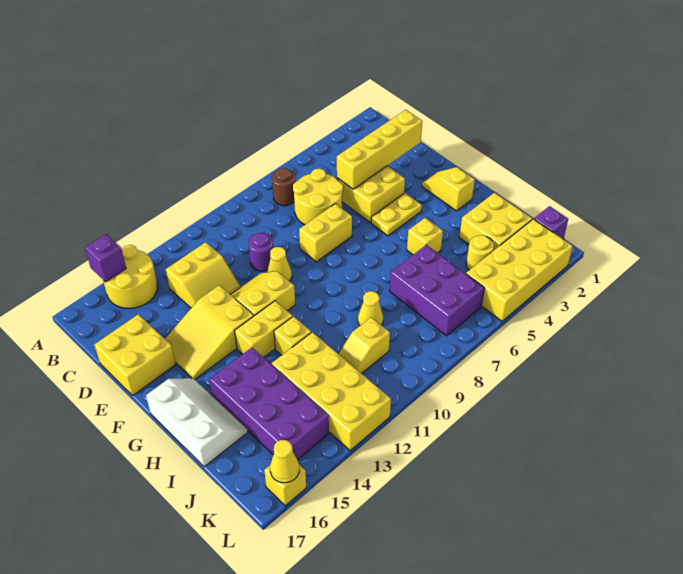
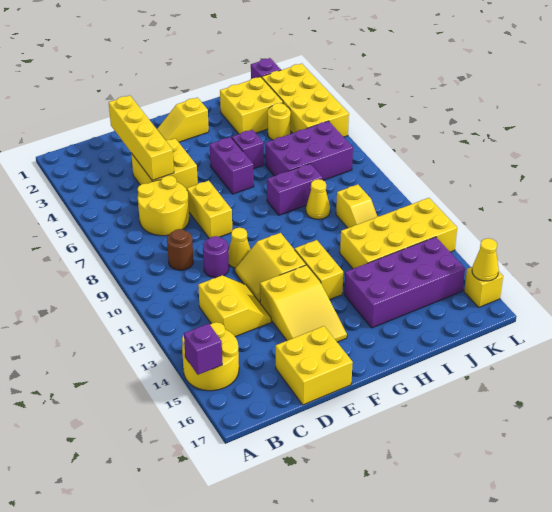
brown round brick B7 level 1 -> brown round brick C9 level 1
yellow plate F4:F5 level 1 -> none
none -> purple brick G5:G6 level 1
white slope G16:I17 level 1 top 17 -> none
yellow brick H5 level 1 -> purple brick H5 level 1
none -> purple brick H8:I8 level 1
yellow brick H12 level 1 -> none

